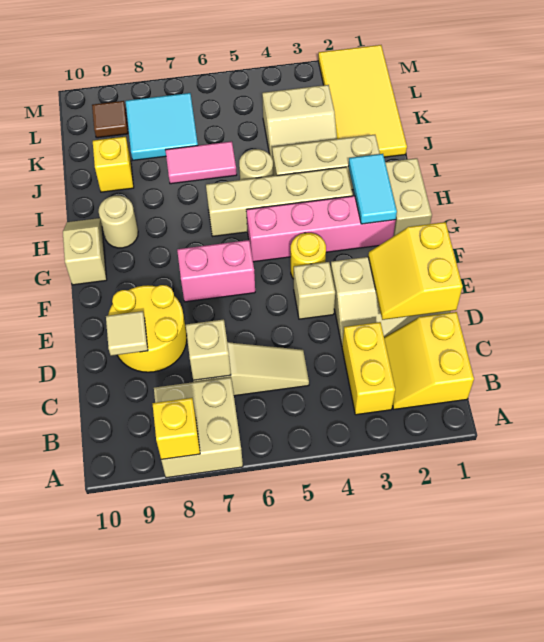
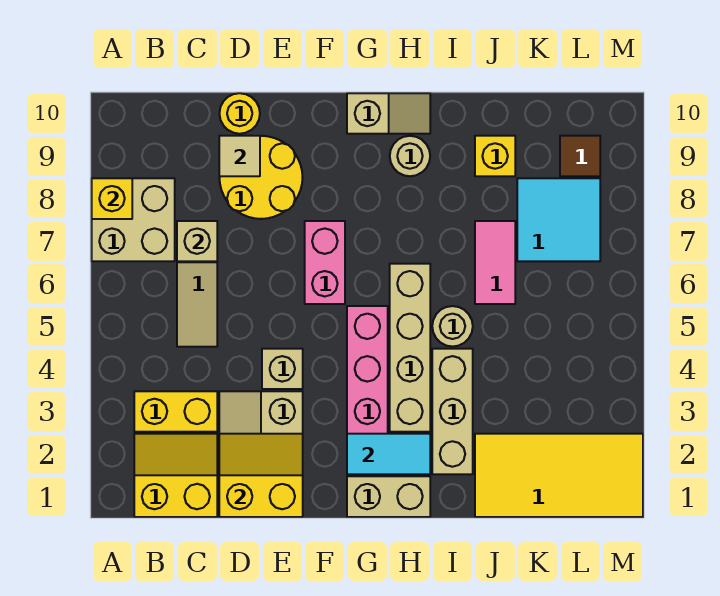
yellow round brick F4 level 1 -> yellow round brick D10 level 1
tan slope J3:K4 level 1 top K -> none

